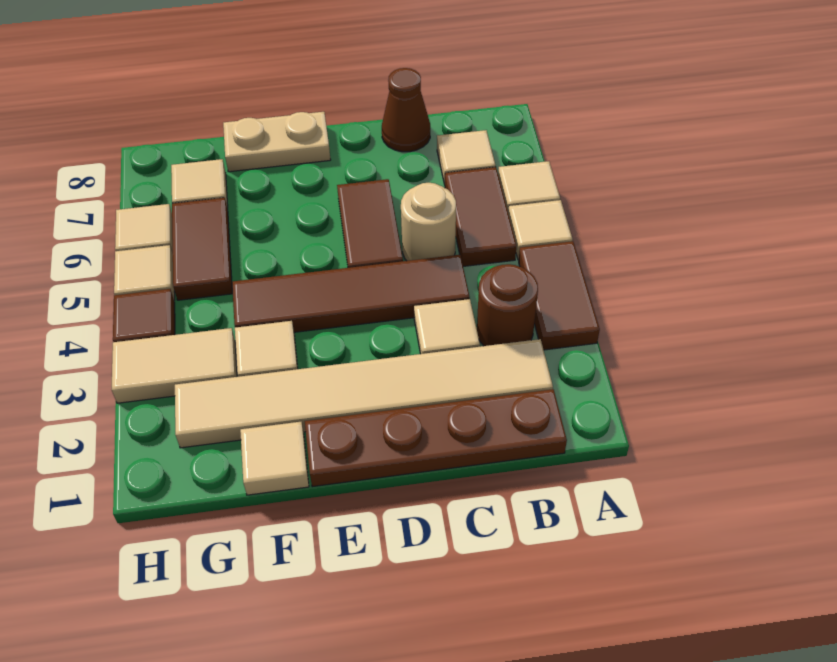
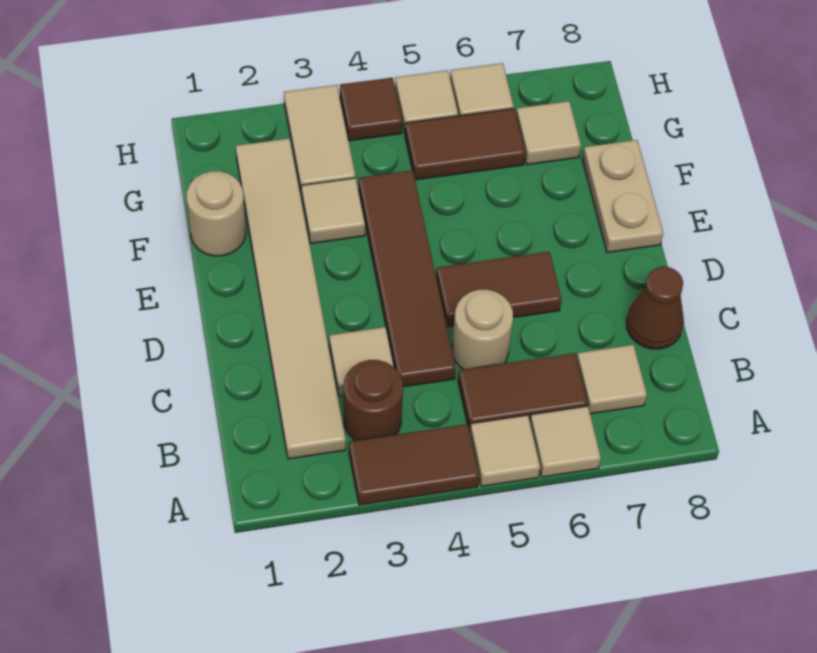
brown plate B1:E1 level 1 -> none
tan tile F1 level 1 -> tan round brick F1 level 1

